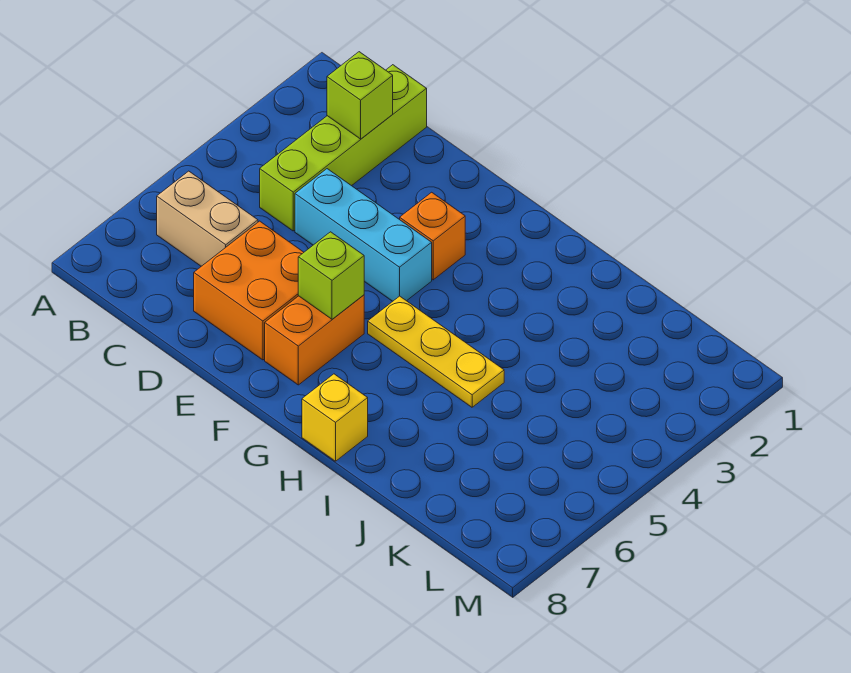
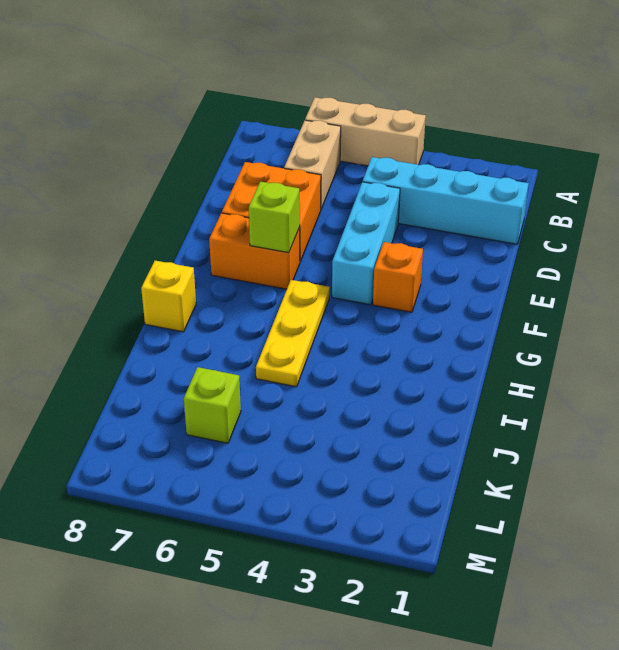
none -> tan brick A4:A6 level 1
lime brick C1:C4 level 1 -> cyan brick C1:C4 level 1
lime brick C2 level 2 -> lime brick K6 level 1

